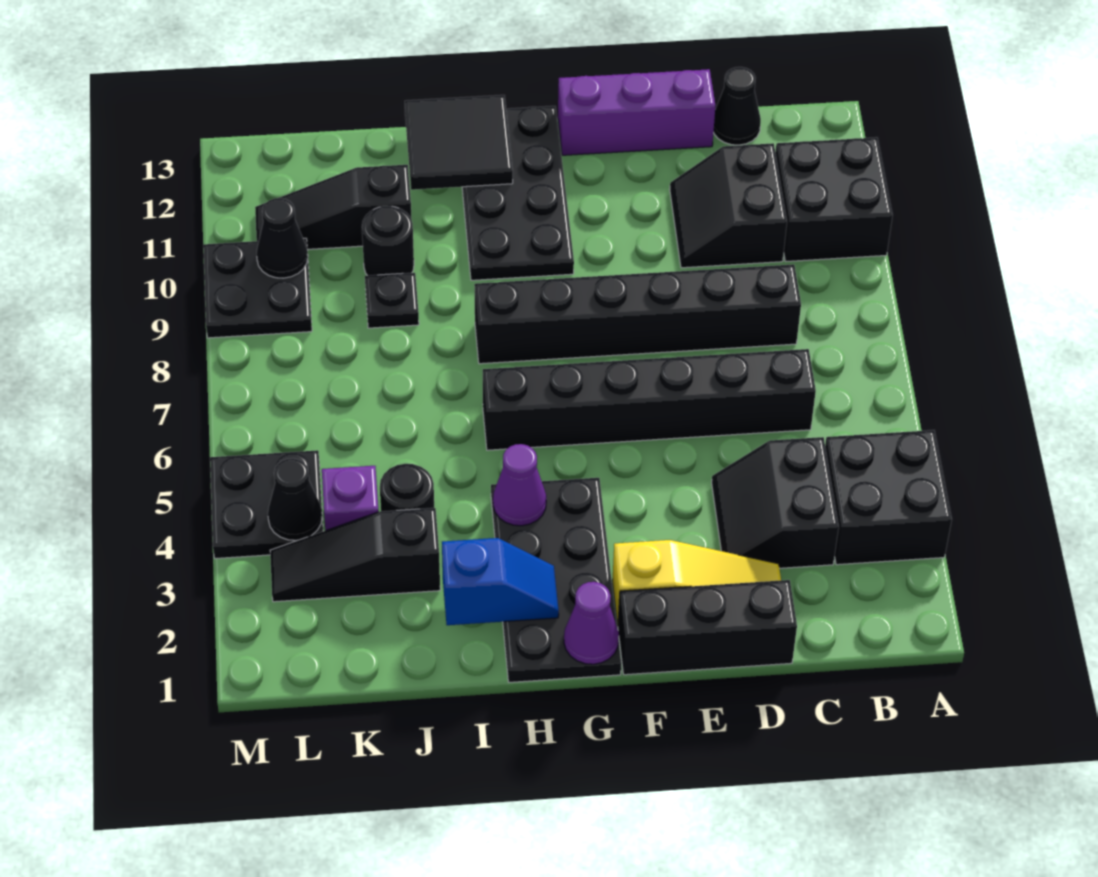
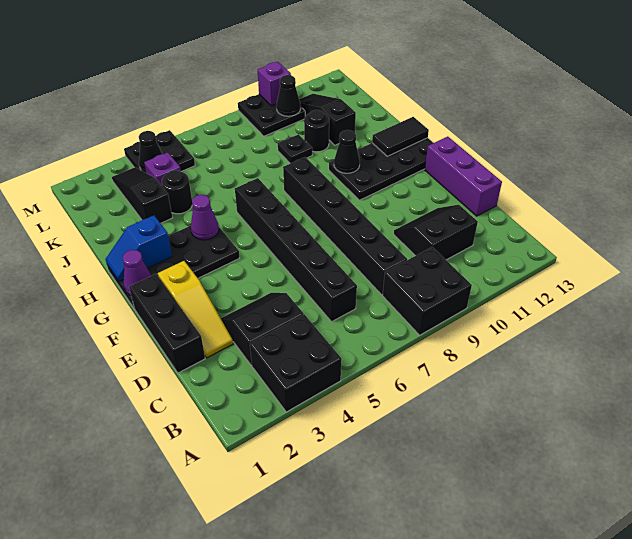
black brick A10:B11 level 1 -> black brick A8:B9 level 1
black cone C13 level 1 -> black cone H10 level 2
blue slope H2:I2 level 2 top I -> blue slope H1:H2 level 2 top 2
black tile H12:I13 level 2 -> black tile H12:H13 level 2
none -> purple brick M10 level 2

